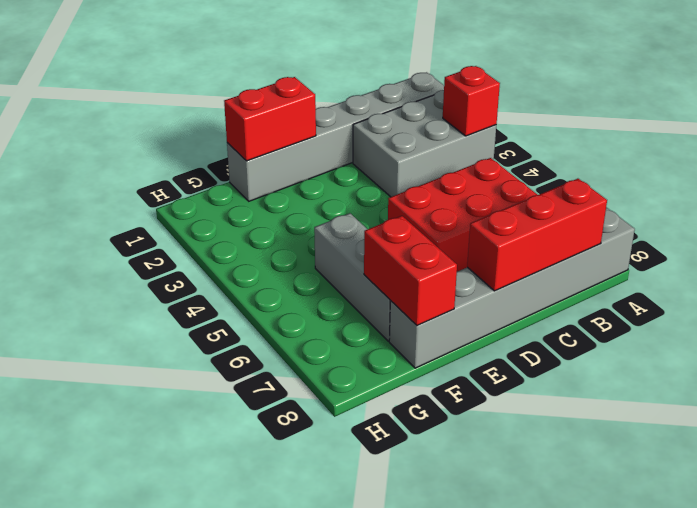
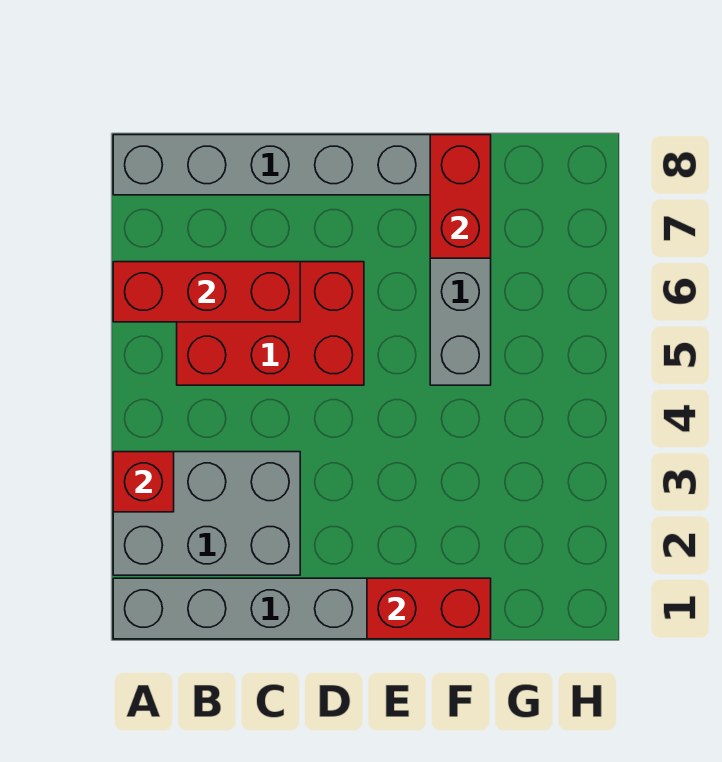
red brick B8:D8 level 2 -> red brick A6:C6 level 2

